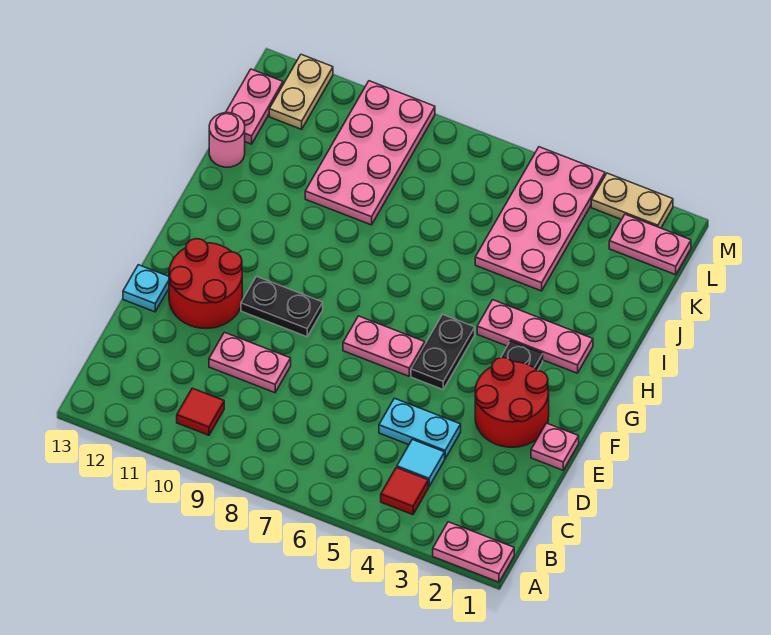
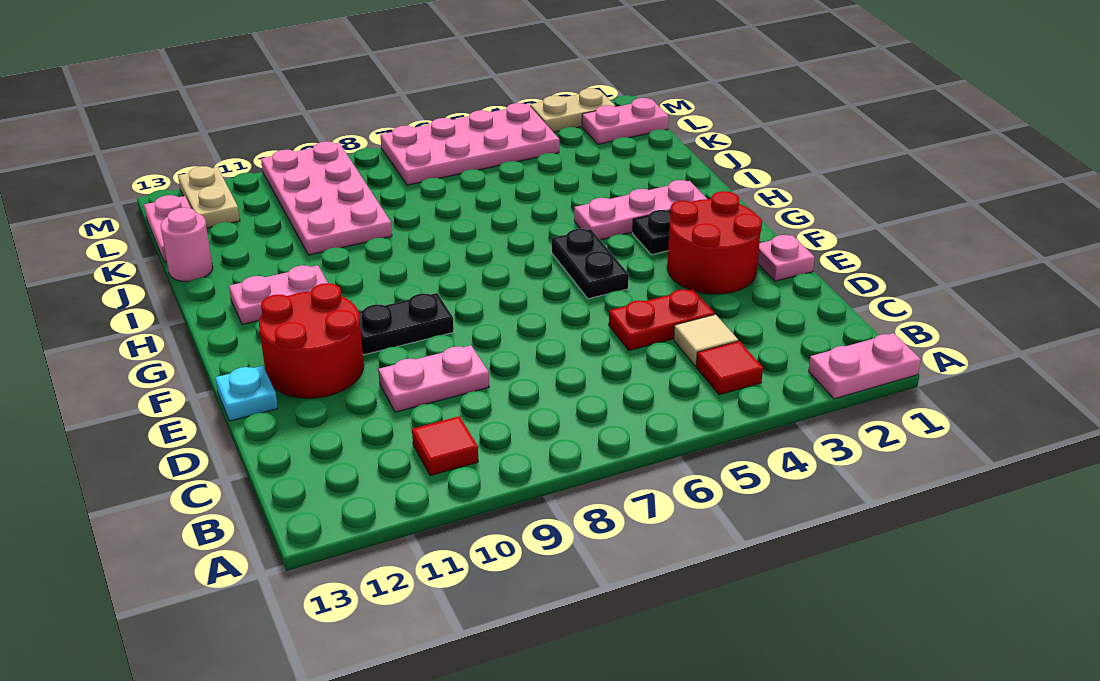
cyan tile C4 level 1 -> tan tile C4 level 1
cyan plate D4:D5 level 1 -> red plate D4:D5 level 1
pink plate F6:F7 level 1 -> pink plate H11:H12 level 1
pink plate J4:M5 level 1 -> pink plate L4:M7 level 1

